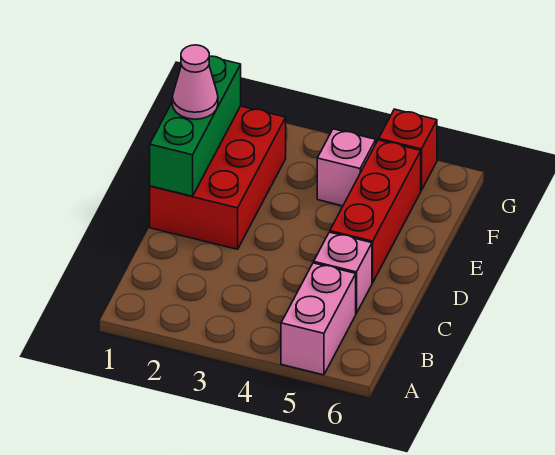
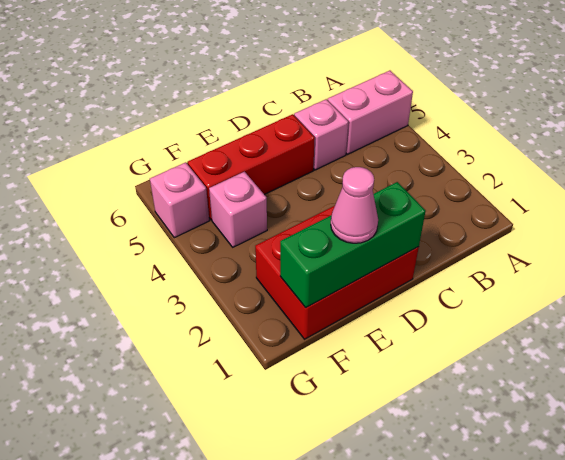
red brick G5 level 1 -> pink brick G5 level 1

